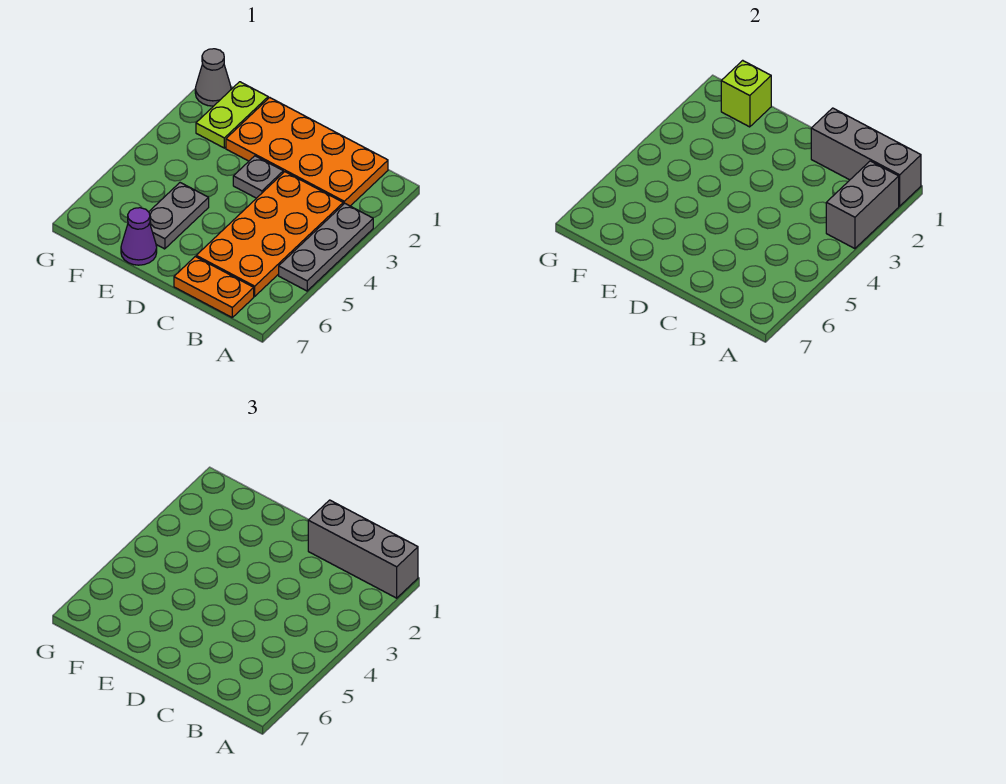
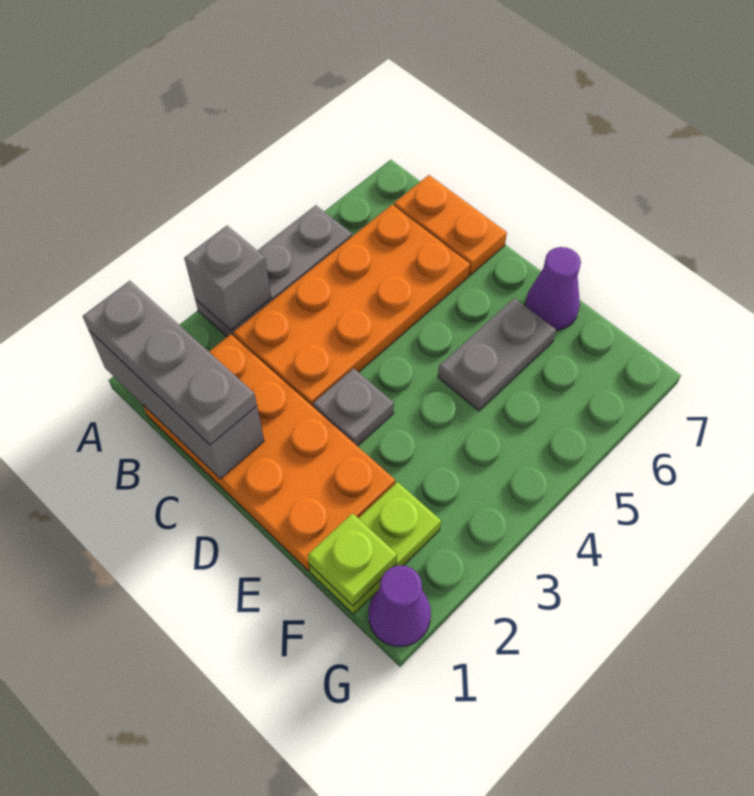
grey brick A1:C1 level 3 -> grey plate A1:C1 level 3
grey brick A2:A3 level 2 -> grey brick A3 level 2
lime brick F1 level 2 -> lime plate F1 level 2
grey cone G1 level 1 -> purple cone G1 level 1

